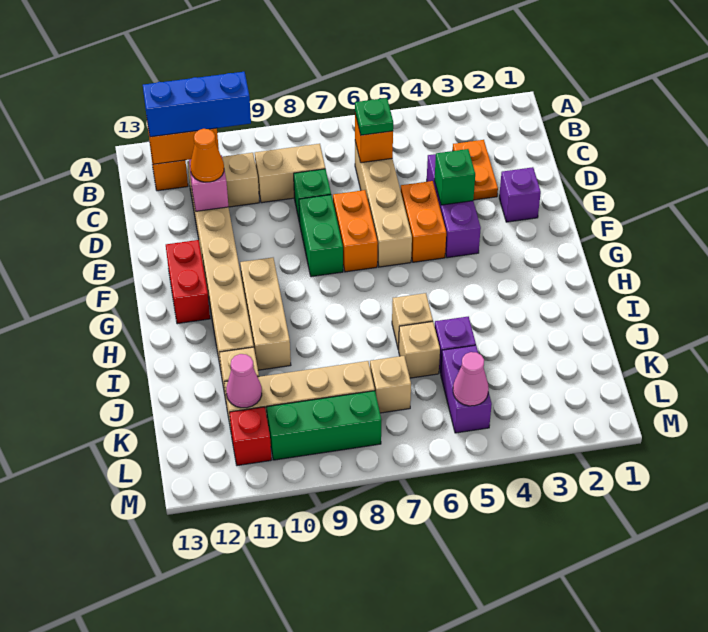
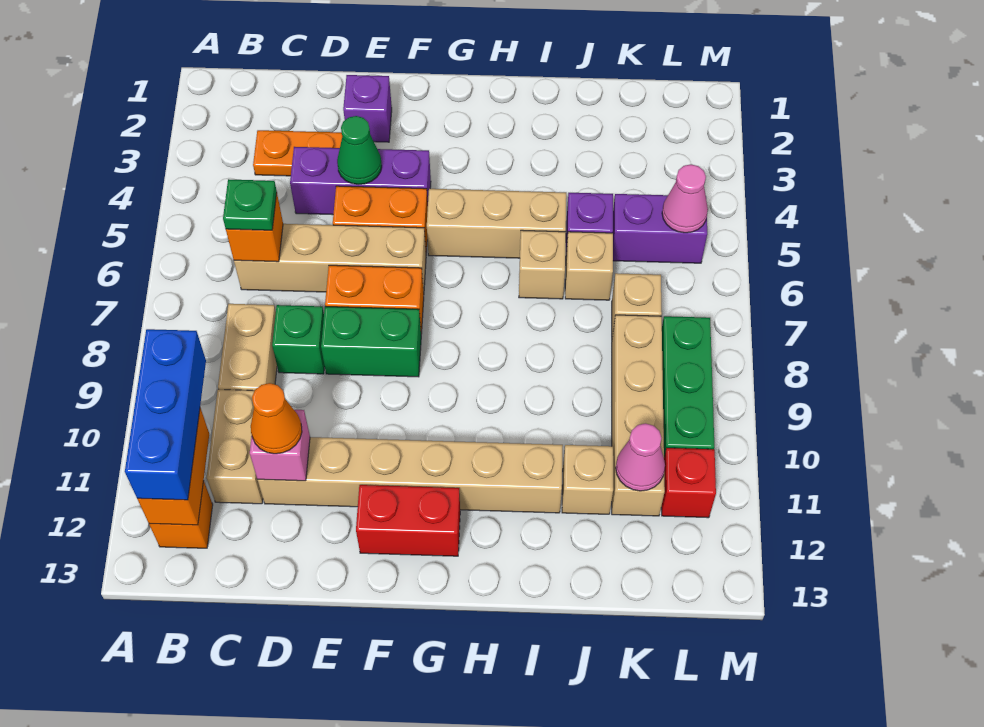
green brick E4 level 2 -> green cone E4 level 2
tan brick G10:I10 level 1 -> tan brick G5:I5 level 1

